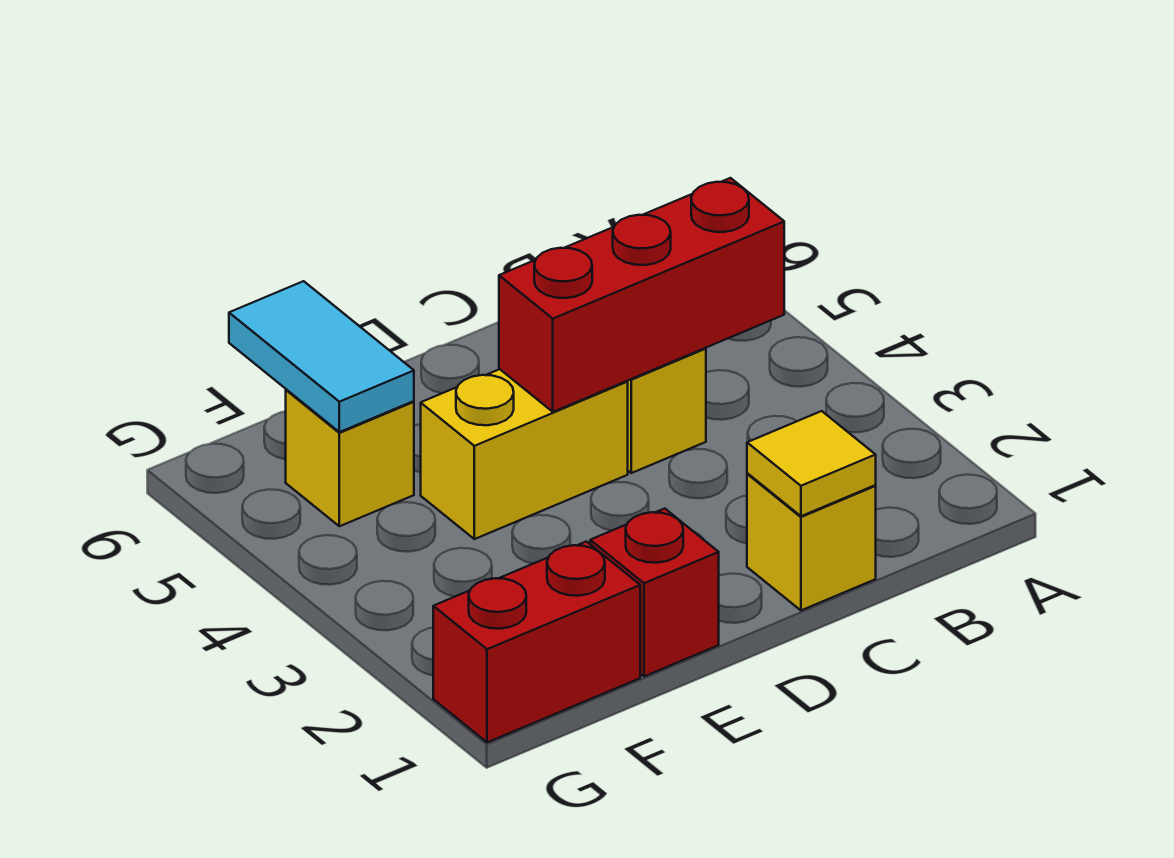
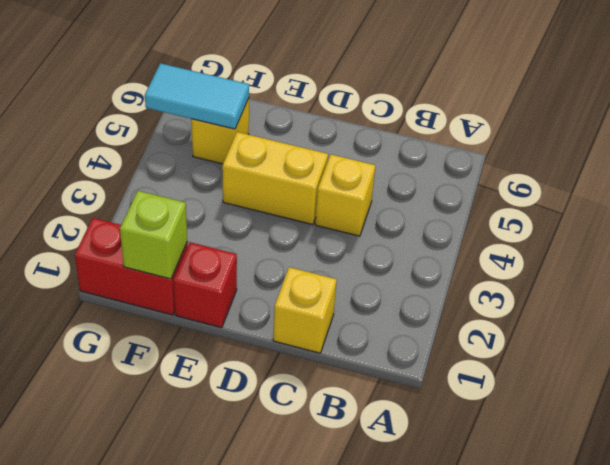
red brick B4:D4 level 2 -> none
yellow tile C1 level 2 -> none
none -> lime brick F1 level 2
cyan tile F5:F6 level 2 -> cyan tile F5:G5 level 2

